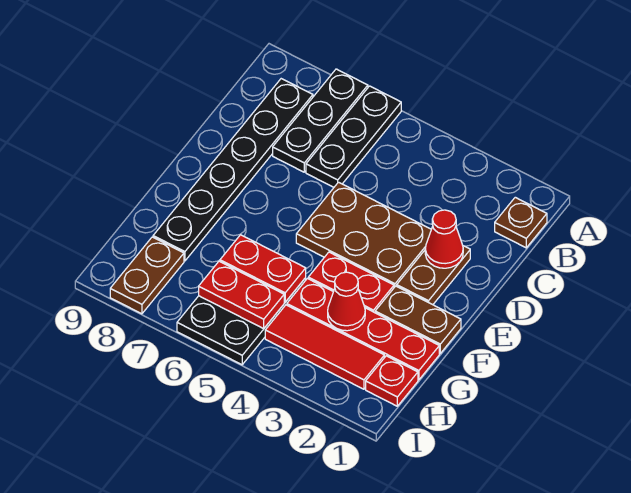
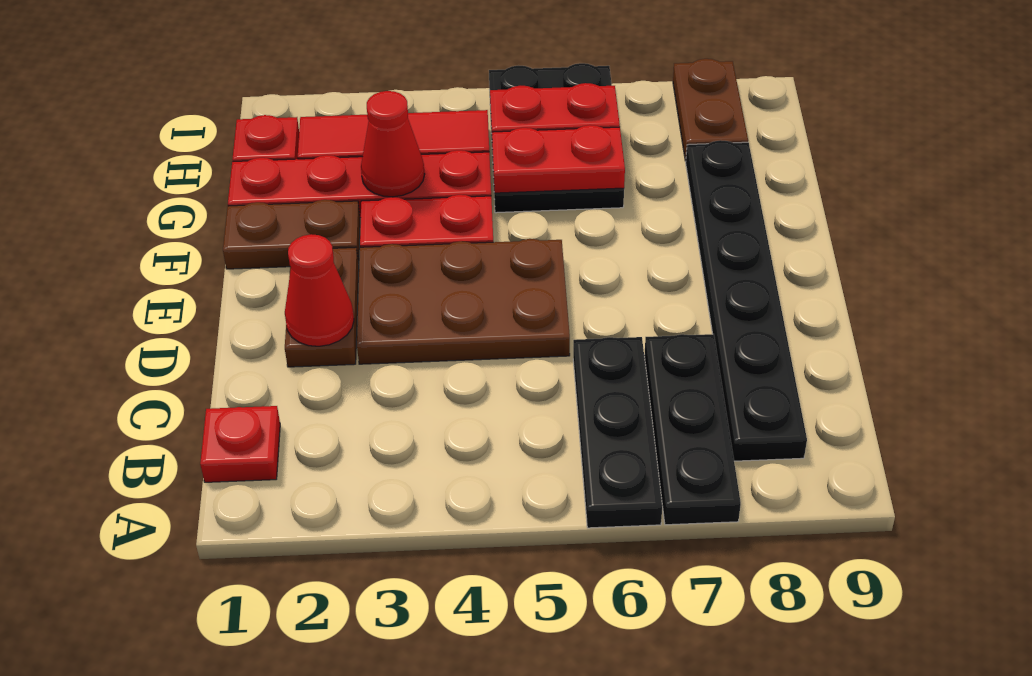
brown plate B1 level 1 -> red plate B1 level 1

